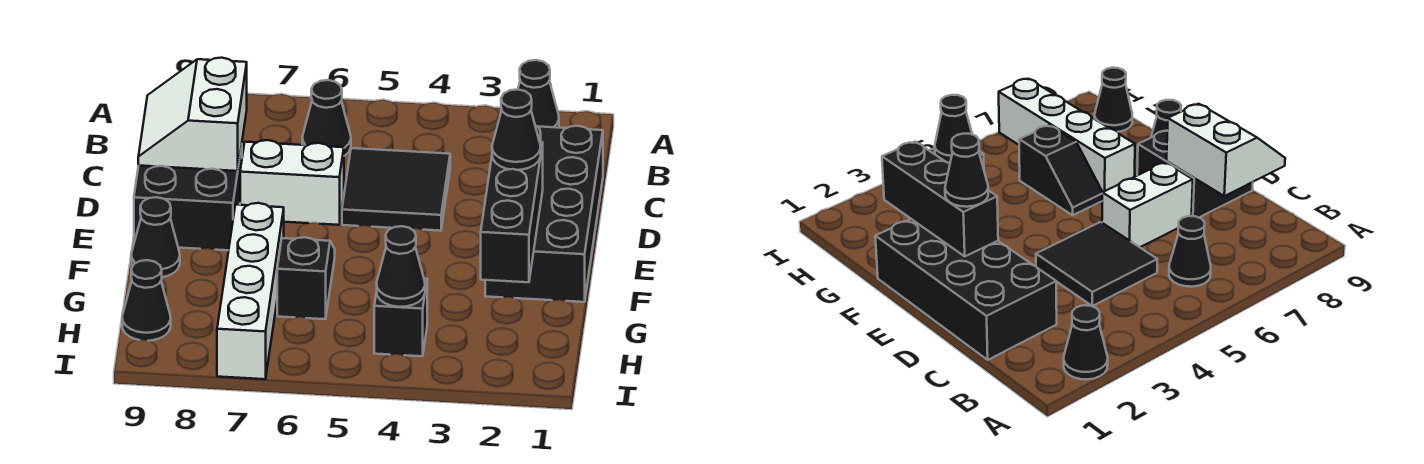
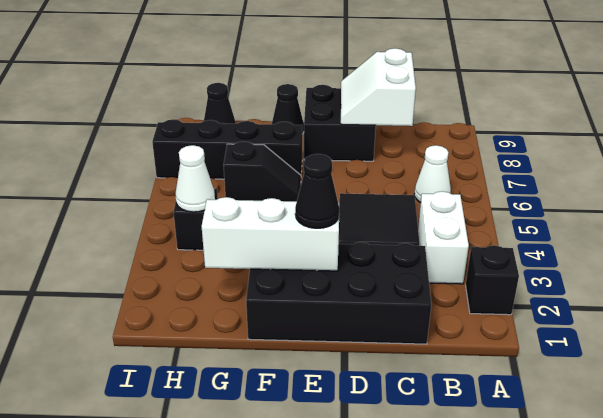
black cone A2 level 1 -> black brick A2 level 1
black cone B6 level 1 -> white cone B6 level 1
white slope C8:D9 level 2 top 8 -> white slope C8:D9 level 2 top C
white brick D6:D7 level 1 -> white brick B3:B4 level 1
black brick E2:G2 level 2 -> white brick E2:G2 level 2
white brick F7:I7 level 1 -> black brick F7:I7 level 1
black cone H4 level 2 -> white cone H4 level 2

